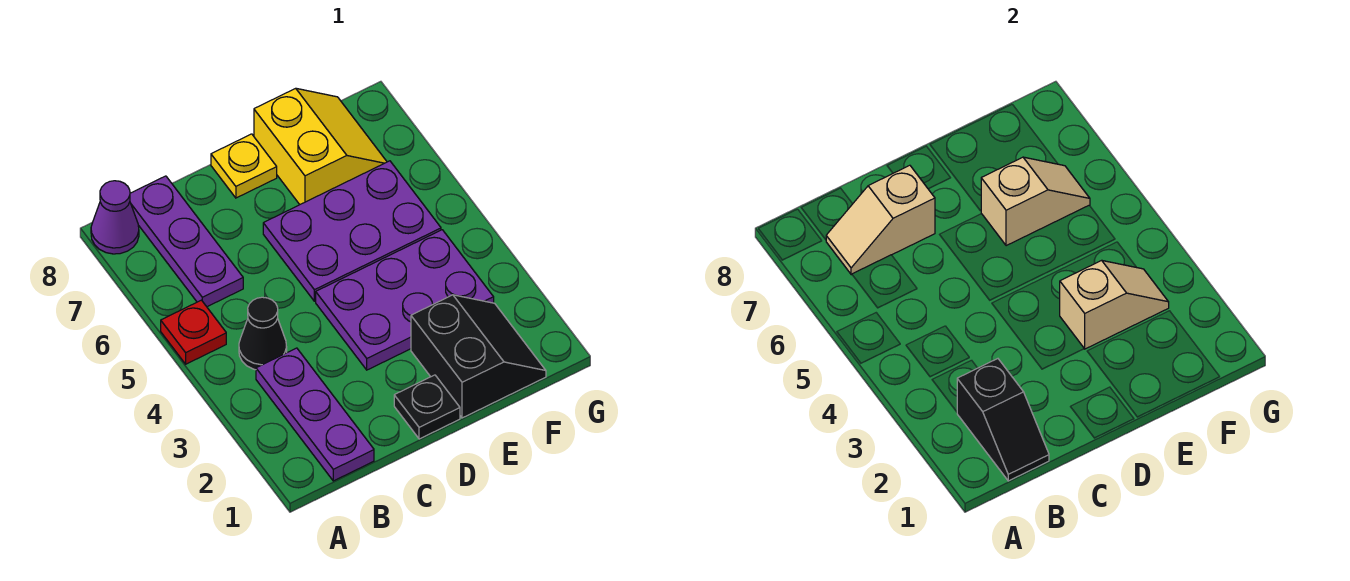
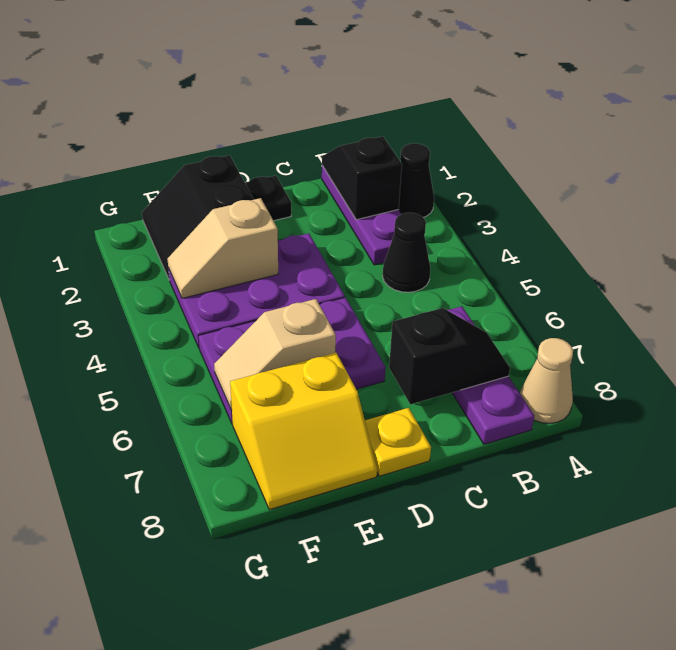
none -> black cone A2 level 1
red plate A5 level 1 -> none
purple cone A8 level 1 -> tan cone A8 level 1
tan slope B7:C7 level 2 top C -> black slope B7:C7 level 2 top C
yellow slope E7:F8 level 1 top E -> yellow slope E7:F8 level 1 top 7

